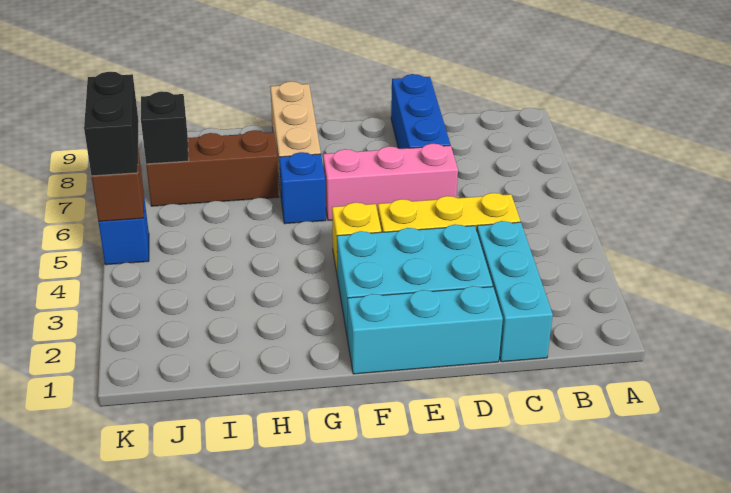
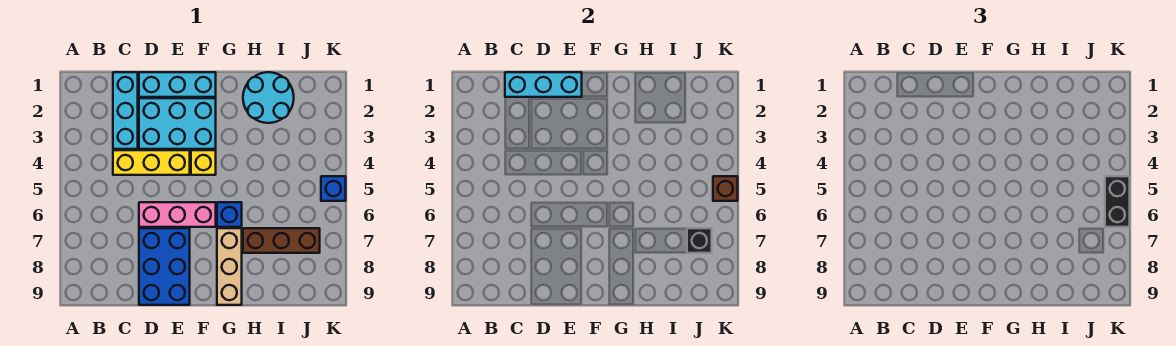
none -> cyan brick C1:E1 level 2
blue brick D7:D9 level 1 -> blue brick D7:E9 level 1
none -> cyan round brick H1:I2 level 1

